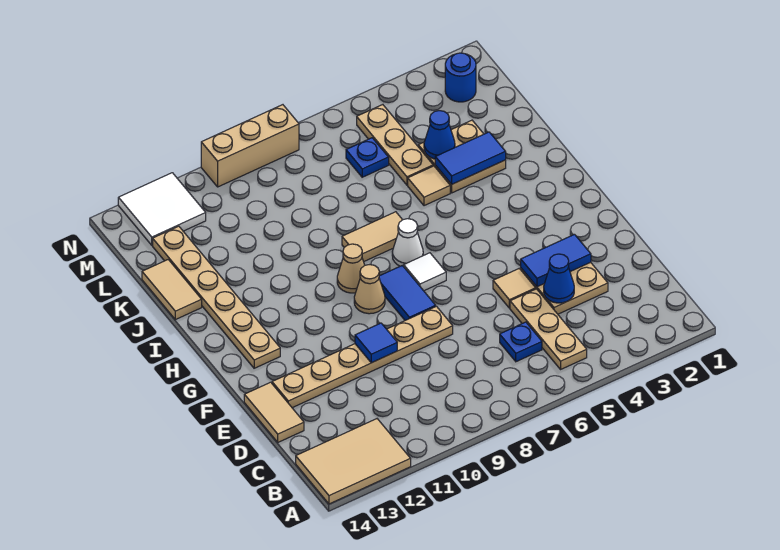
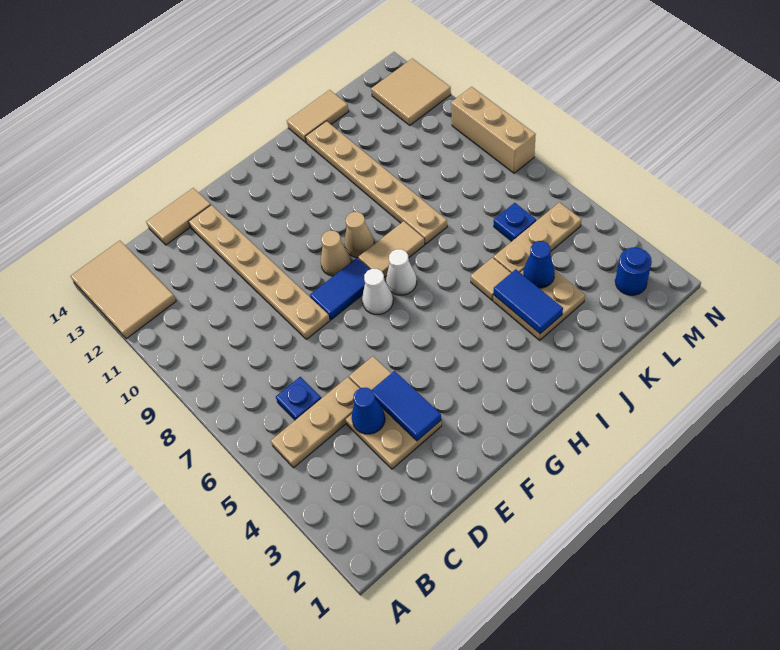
blue tile E10 level 2 -> none
white tile G7 level 1 -> white cone G7 level 1
tan plate G13:L13 level 1 -> tan plate J8:J13 level 1
tan tile I7:I8 level 1 -> tan tile H8:I8 level 1
white tile M12:N13 level 1 -> tan tile M12:N13 level 1

